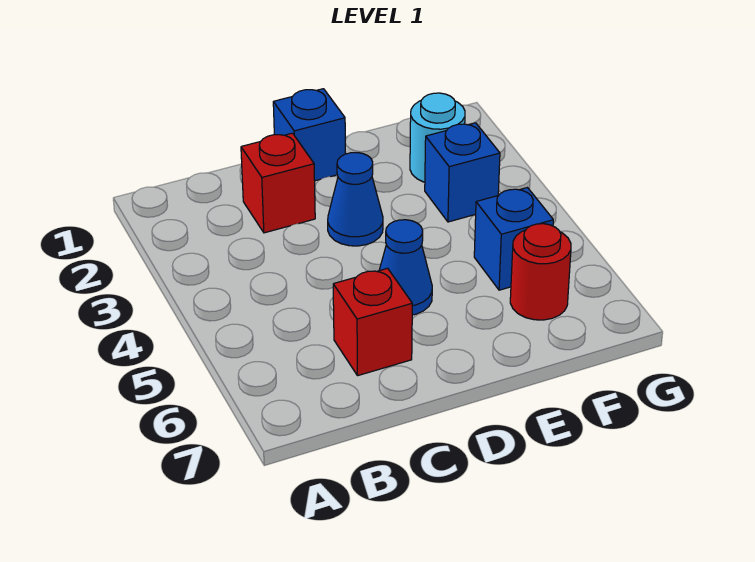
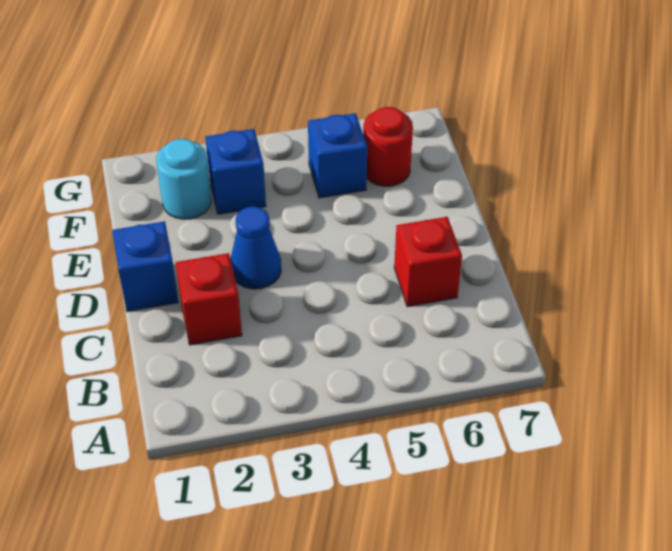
blue cone D5 level 1 -> none

